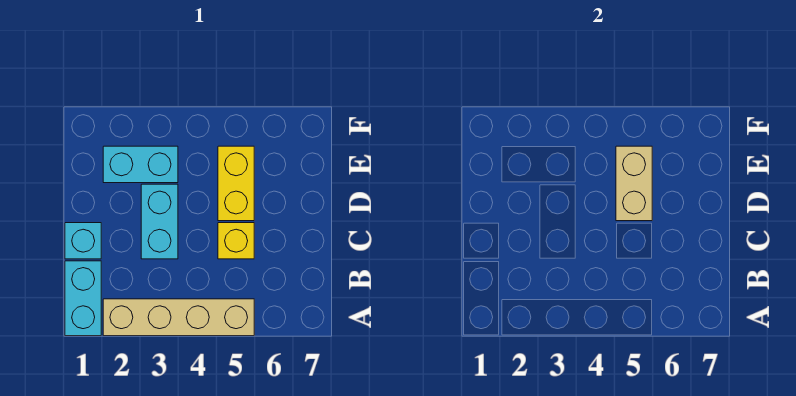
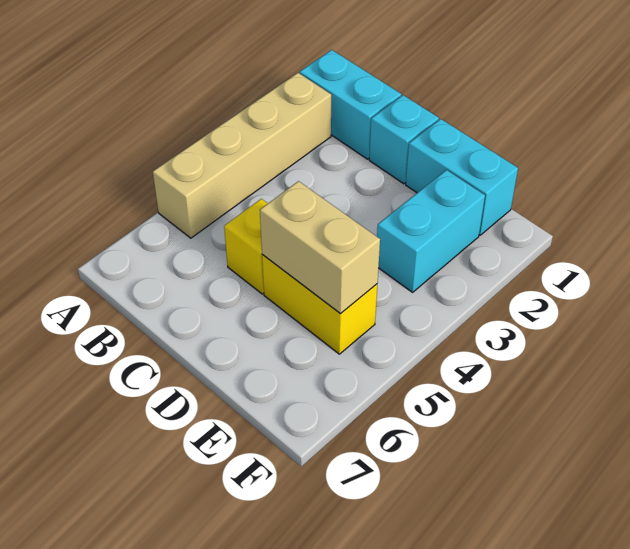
cyan brick C3:D3 level 1 -> cyan brick D1:E1 level 1

